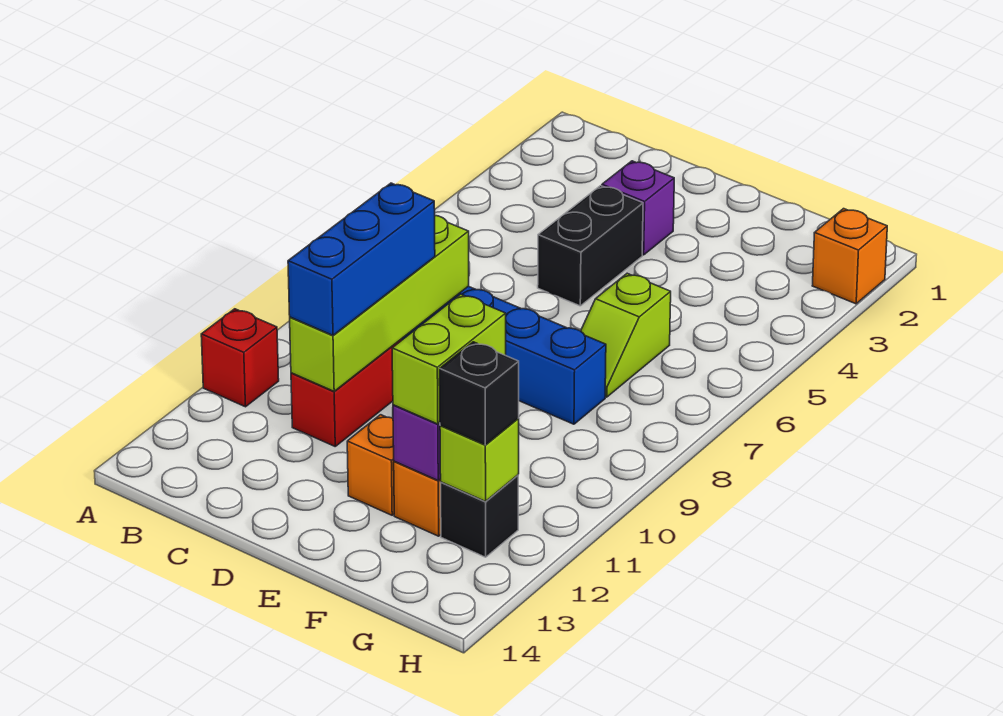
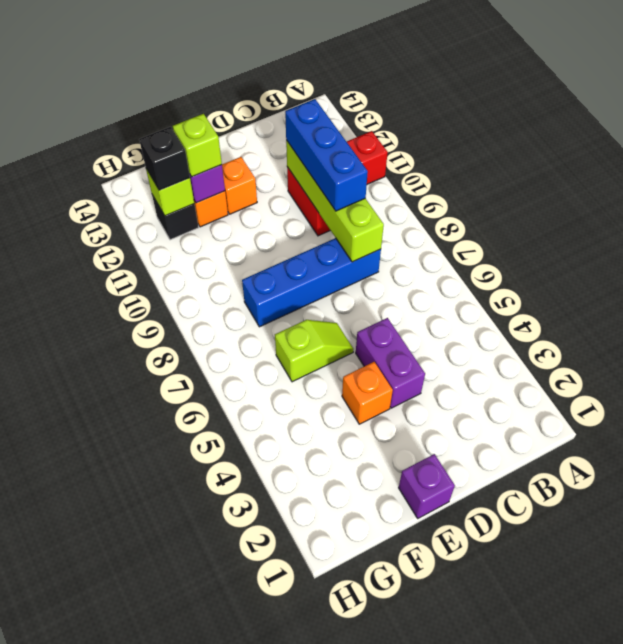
purple brick D3 level 1 -> purple brick E1 level 1
black brick D4:D5 level 1 -> purple brick D4:D5 level 1
lime slope F6:F7 level 1 top 6 -> lime slope E6:F6 level 1 top F
lime brick F11:F12 level 3 -> lime brick F12 level 3
orange brick H2 level 1 -> orange brick E4 level 1

